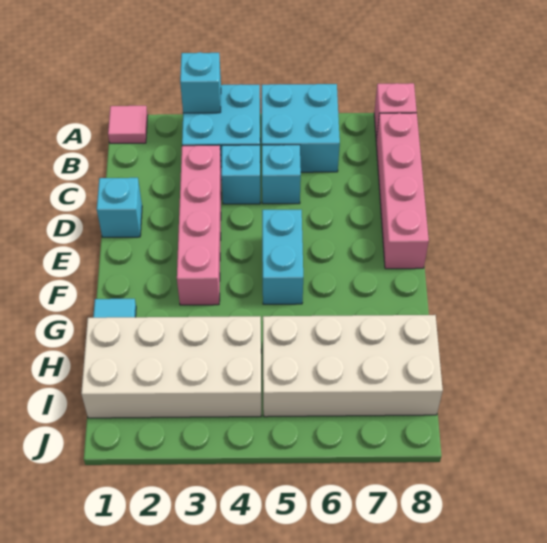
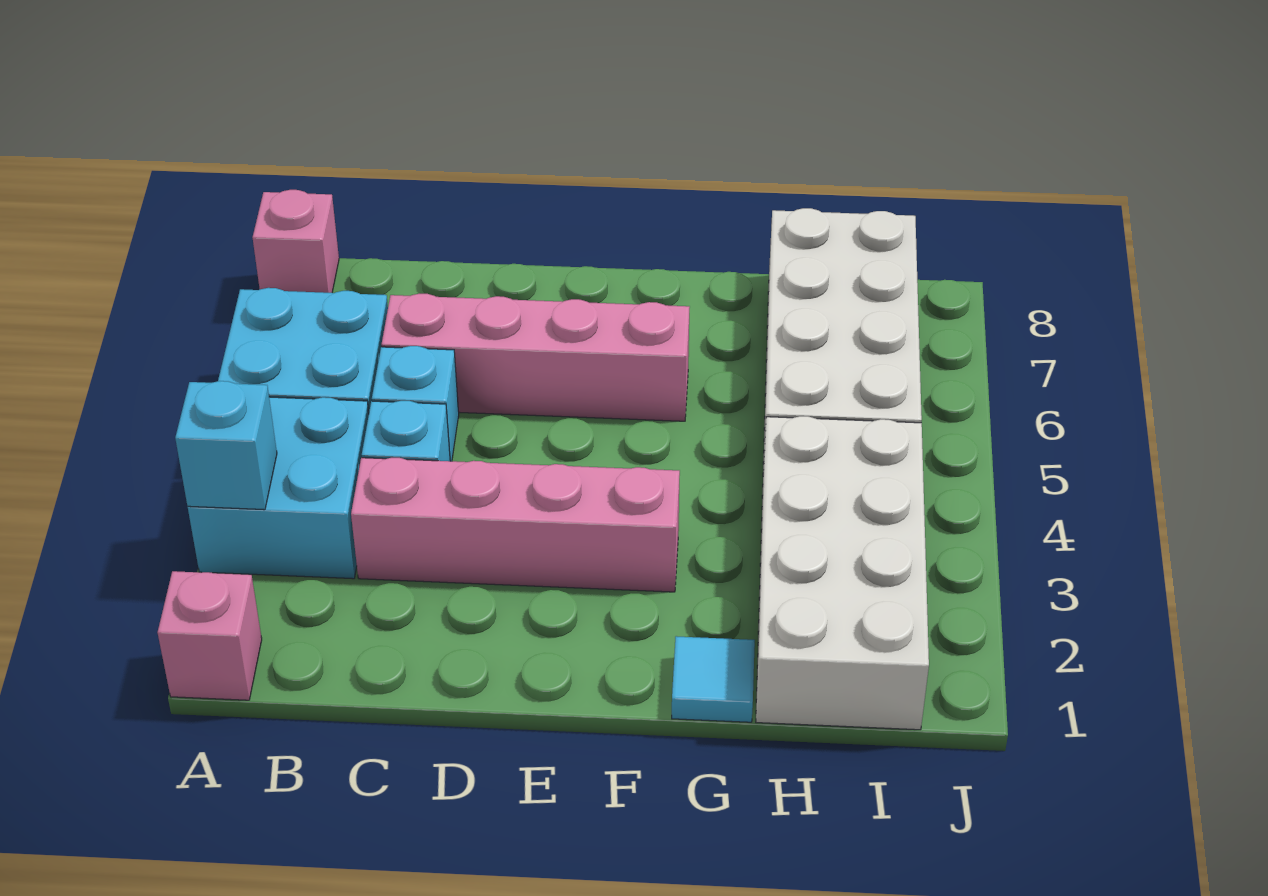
pink tile A1 level 1 -> pink brick A1 level 1
pink brick B8:E8 level 1 -> pink brick C6:F6 level 1
cyan brick D1 level 1 -> none
cyan brick E5:F5 level 1 -> none

